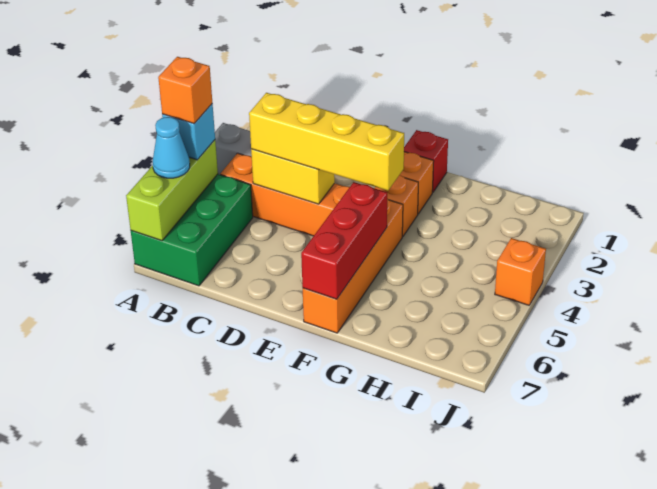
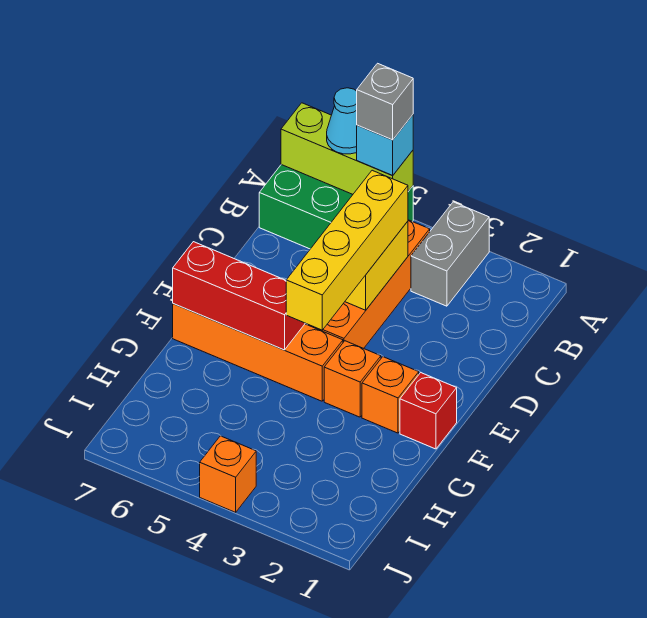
orange brick A5 level 4 -> grey brick A5 level 4

